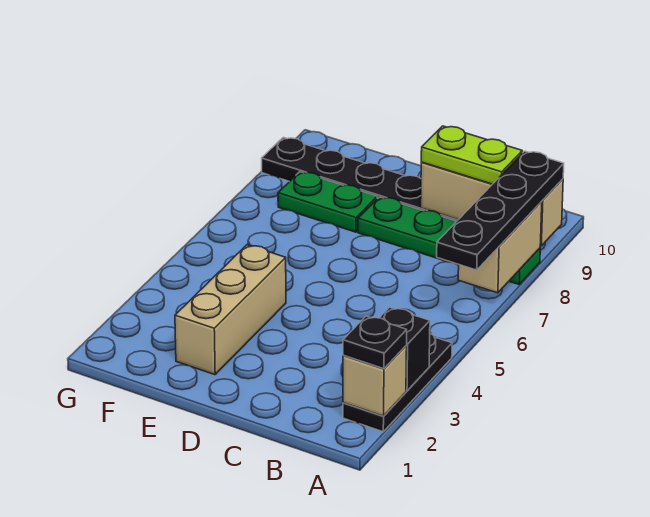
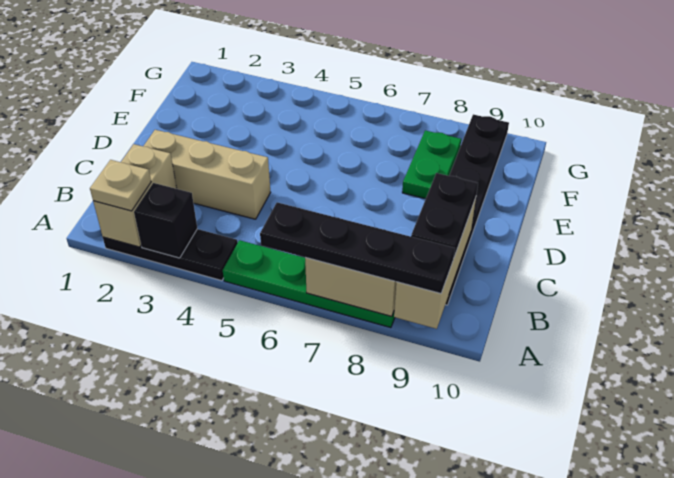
tan brick A2 level 2 -> tan brick A2:B2 level 2
black plate A2 level 3 -> tan plate A2 level 3
green plate A8:D8 level 1 -> green plate A5:A8 level 1
lime plate B9:C9 level 3 -> black plate B9:C9 level 3
tan brick E2:E4 level 1 -> tan brick C2:C4 level 1

